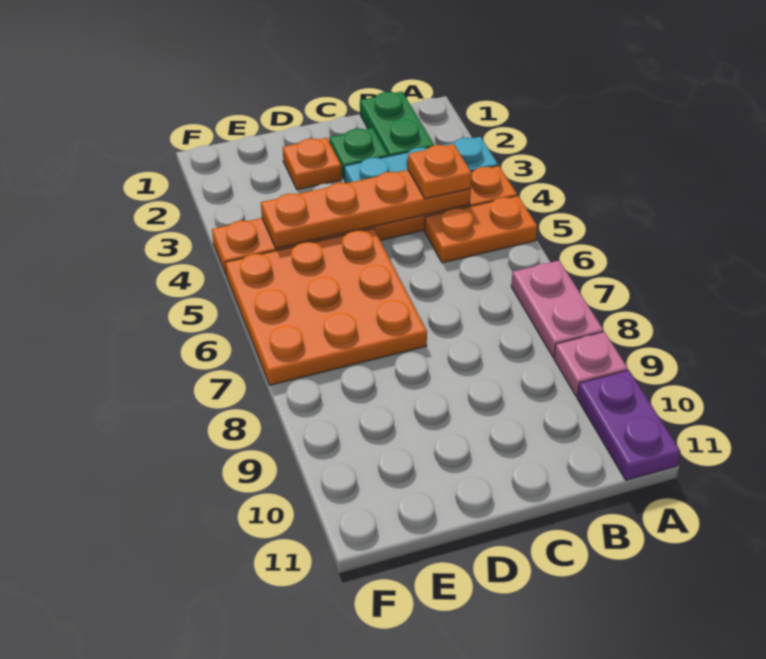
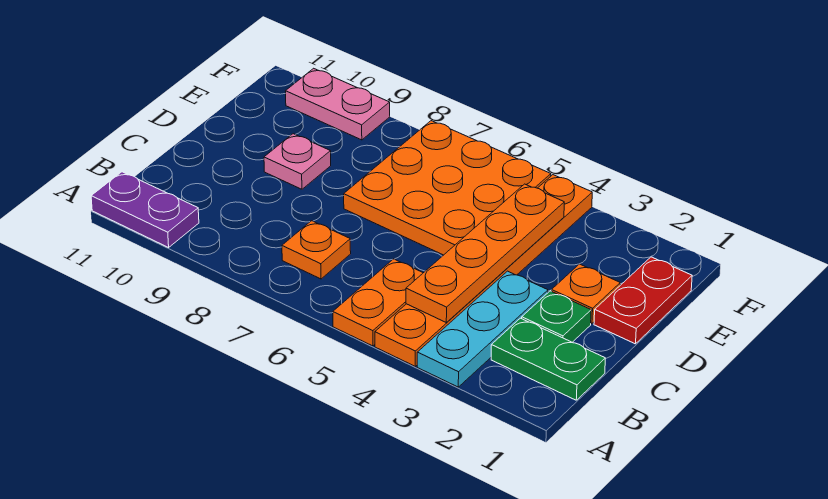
pink plate A7:A8 level 1 -> pink plate F9:F10 level 1
pink plate A9 level 1 -> pink plate D9 level 1
orange plate B4 level 3 -> orange plate B7 level 1
none -> red plate D1:E1 level 1

